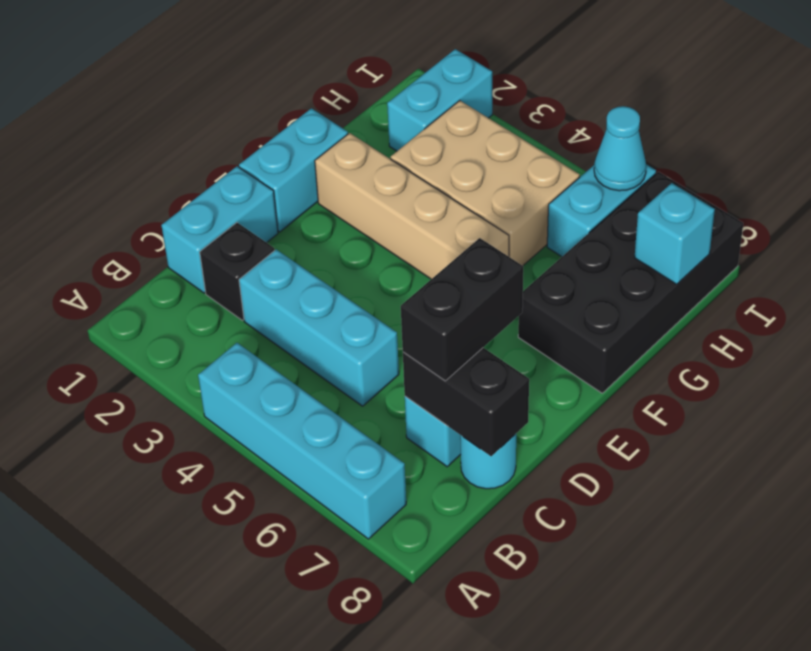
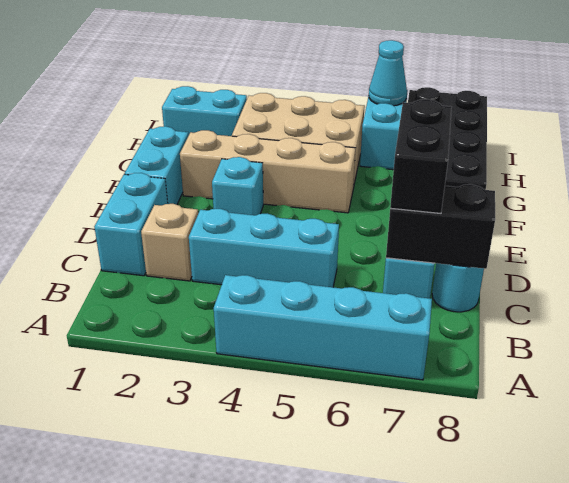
black brick C2 level 1 -> tan brick C2 level 1
cyan brick H2:I2 level 1 -> cyan brick H1:H2 level 1
cyan brick H8 level 2 -> cyan brick E3 level 1

